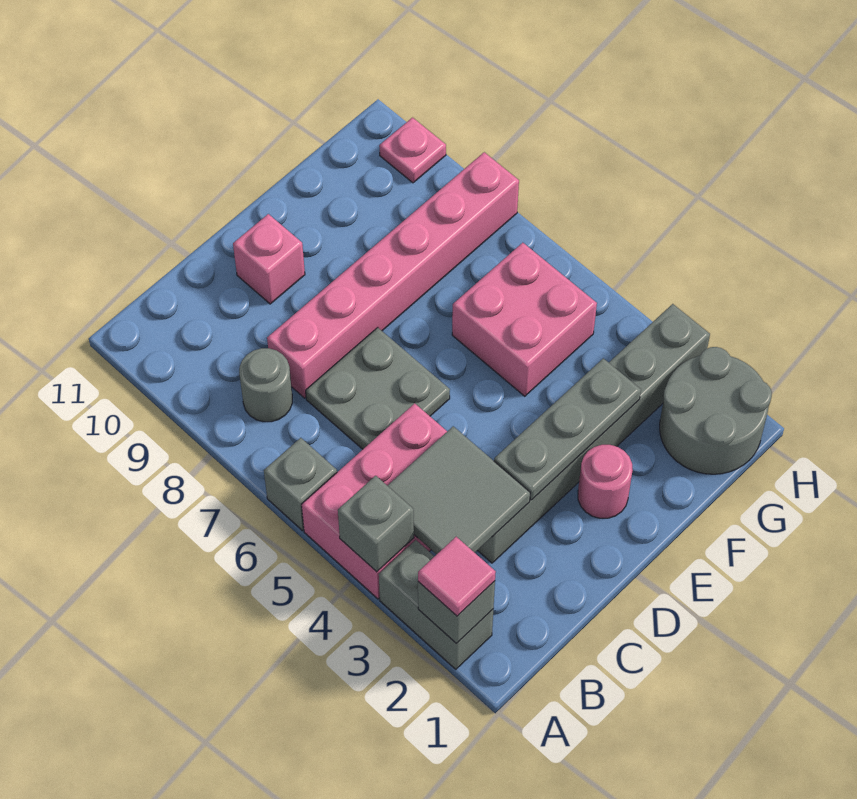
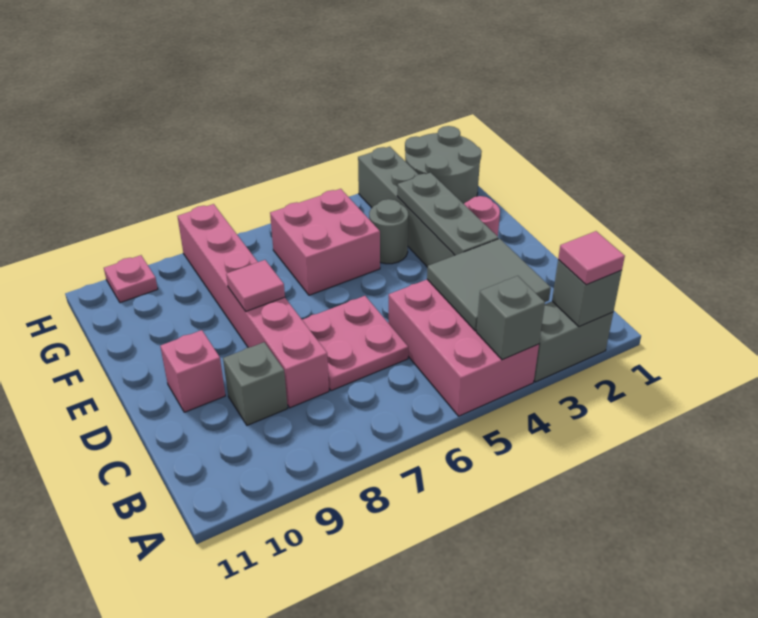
grey brick A6 level 1 -> grey brick C9 level 1
grey round brick B8 level 1 -> grey round brick F4 level 1
grey plate C6:D7 level 1 -> pink plate C6:D7 level 1
none -> pink tile E8 level 2

